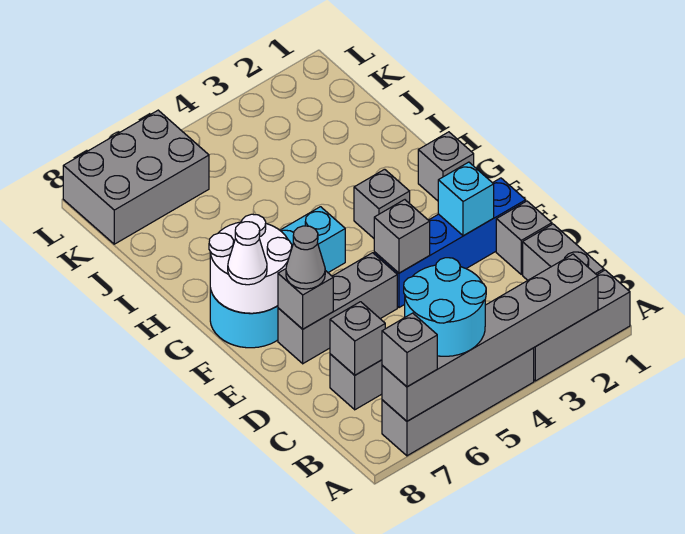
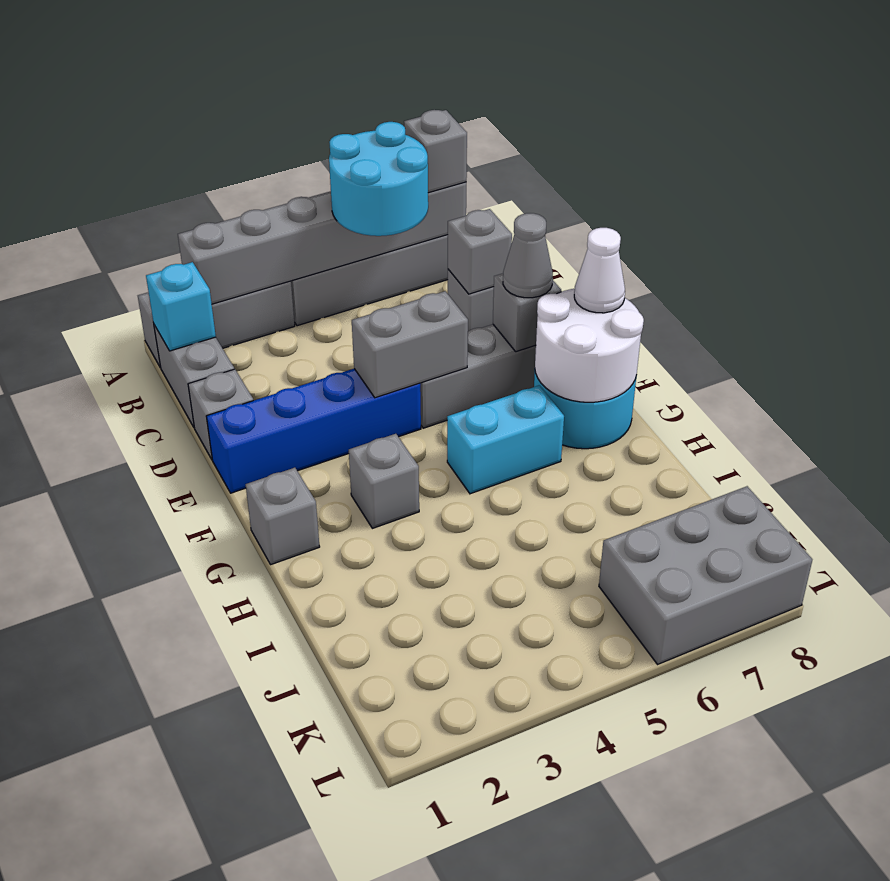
cyan brick E2 level 2 -> cyan brick B1 level 2
grey brick E4 level 2 -> grey brick E4:E5 level 2

